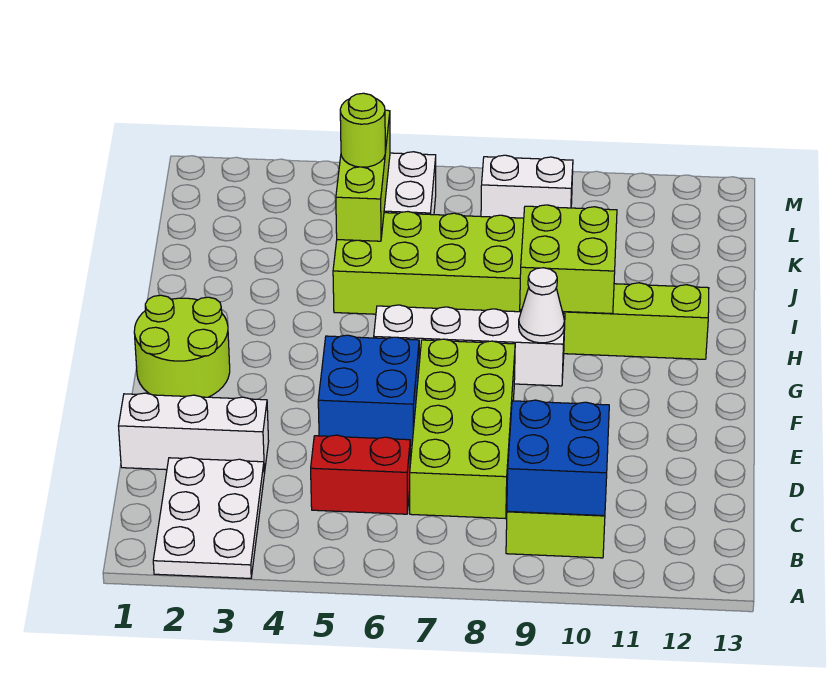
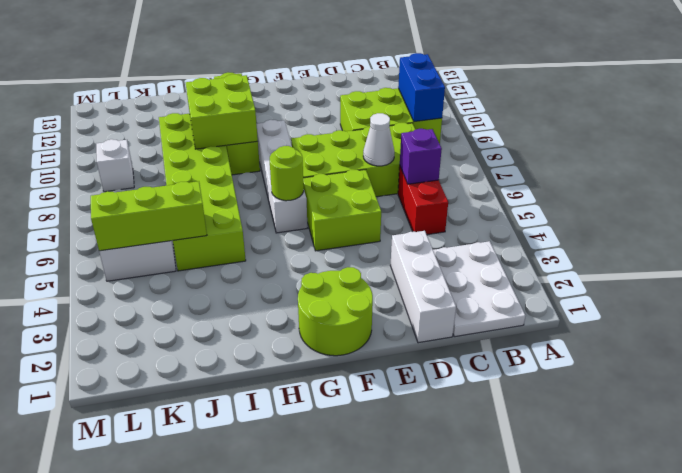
white plate A2:C3 level 1 -> white plate B1:C3 level 1
blue brick B9:C10 level 2 -> blue brick B9:B10 level 2
none -> purple brick C6 level 2
blue brick E5:F6 level 1 -> lime brick E5:F6 level 1
white cone G9 level 2 -> white cone D7 level 2
lime round brick K5 level 3 -> lime round brick G6 level 2
white brick L8:L9 level 1 -> white brick L9 level 1

